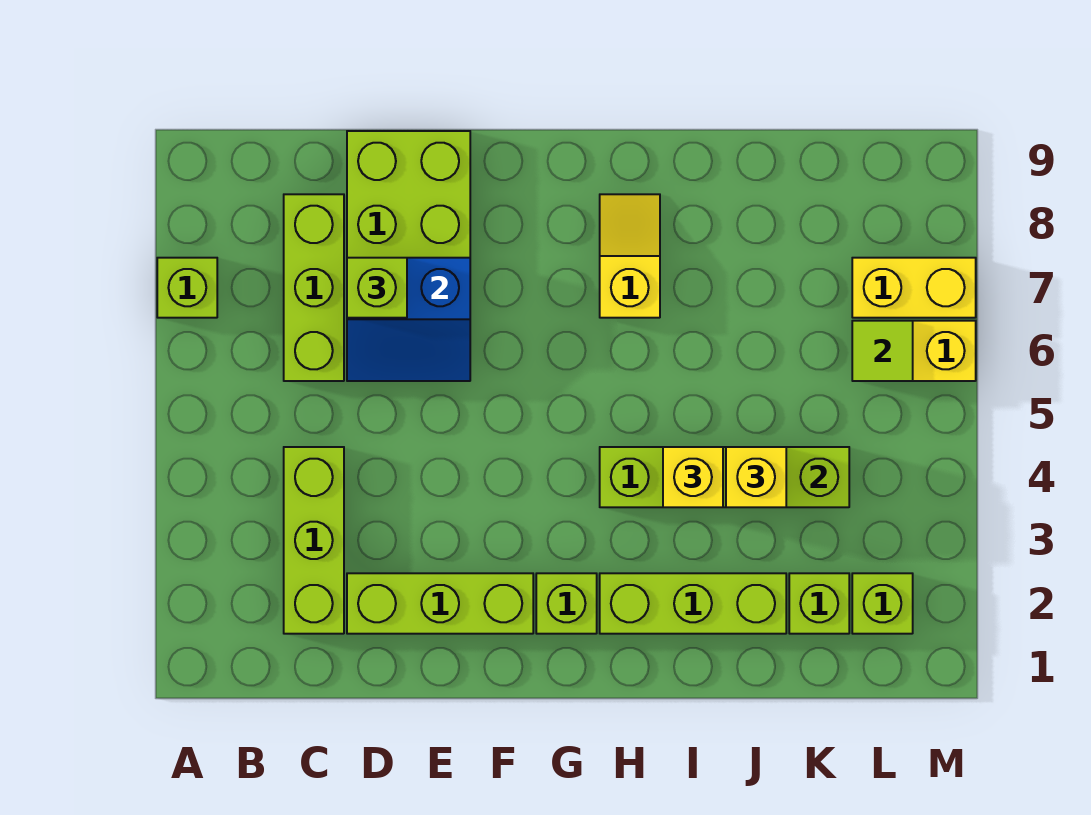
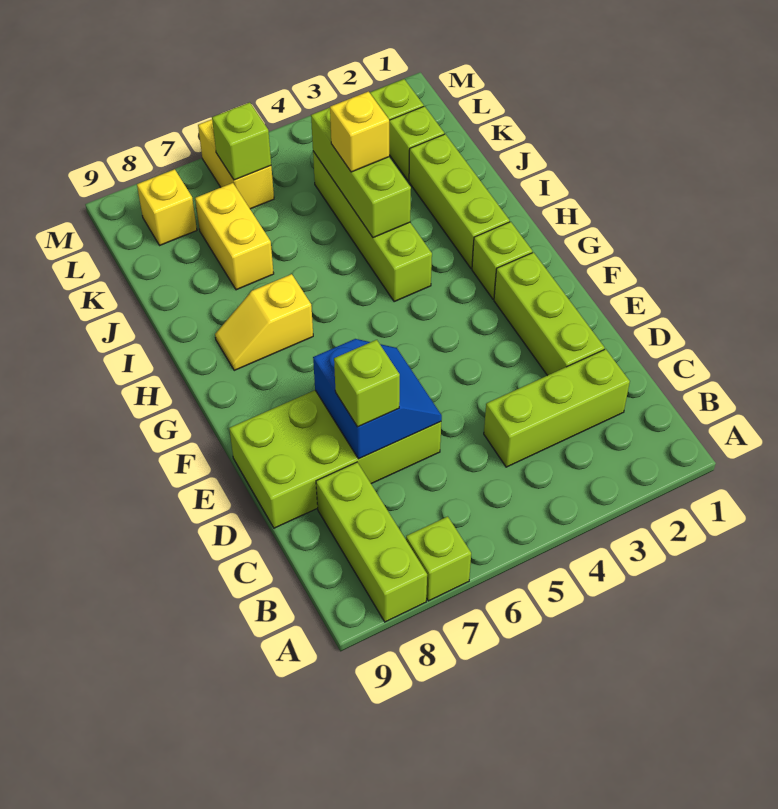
lime brick C6:C8 level 1 -> lime brick A8:C8 level 1
yellow brick I4 level 3 -> yellow brick L8 level 1
lime tile L6 level 2 -> lime brick L6 level 2
yellow brick L7:M7 level 1 -> yellow brick J7:K7 level 1

